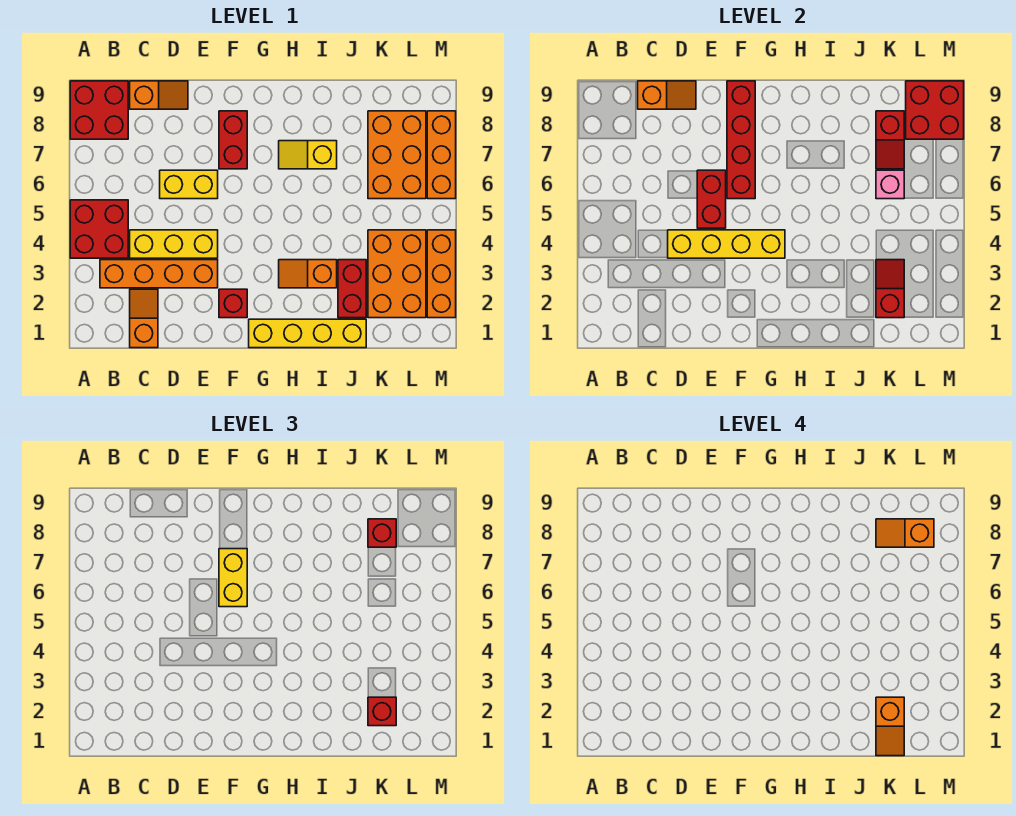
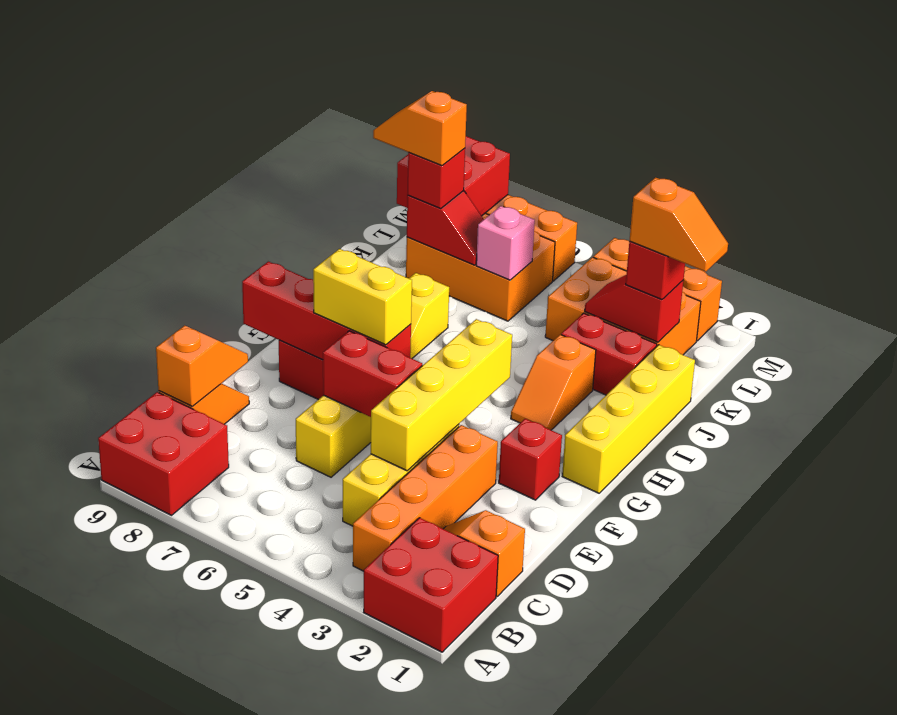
red brick A4:B5 level 1 -> red brick A1:B2 level 1
orange slope K8:L8 level 4 top L -> orange slope K8:K9 level 4 top 8

